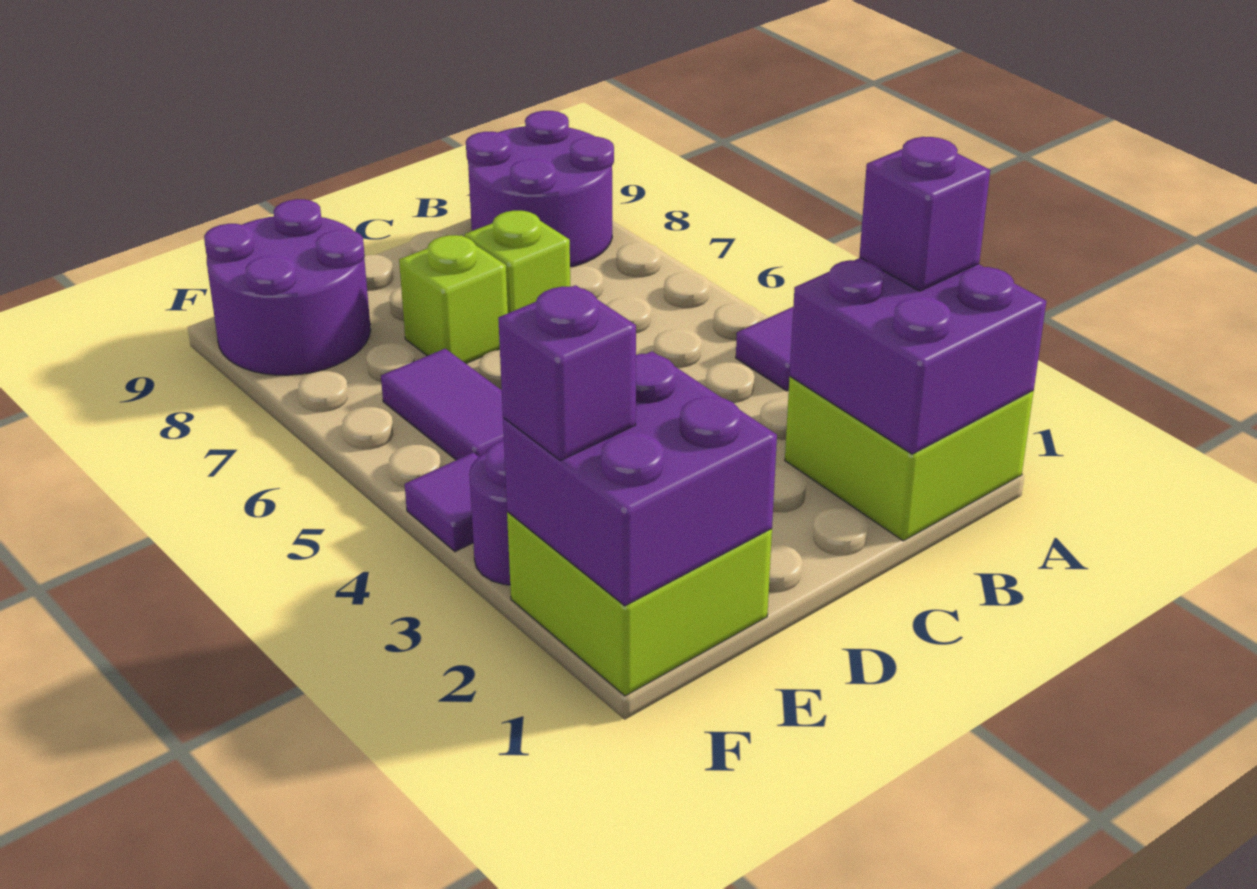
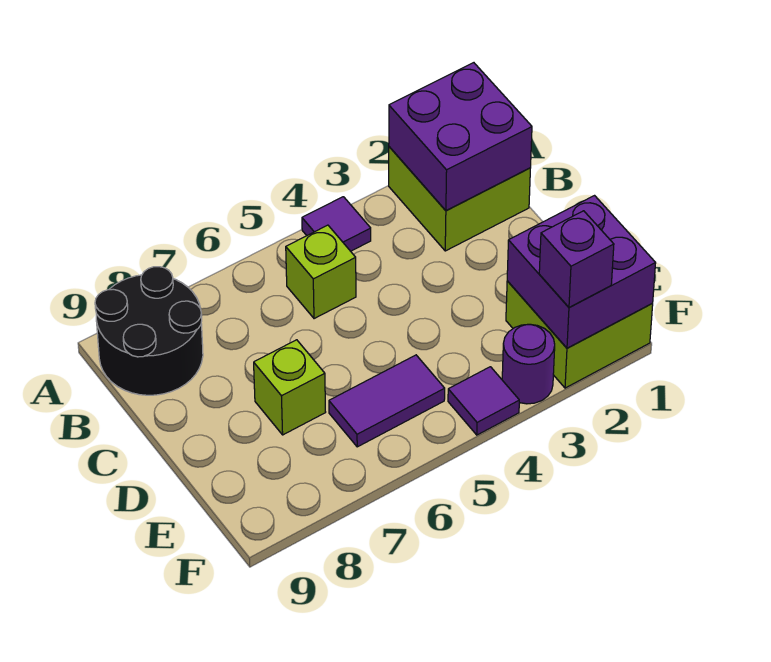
purple brick A2 level 3 -> none
purple round brick A8:B9 level 1 -> black round brick A8:B9 level 1
lime brick C7 level 1 -> lime brick B5 level 1
purple round brick E8:F9 level 1 -> none

